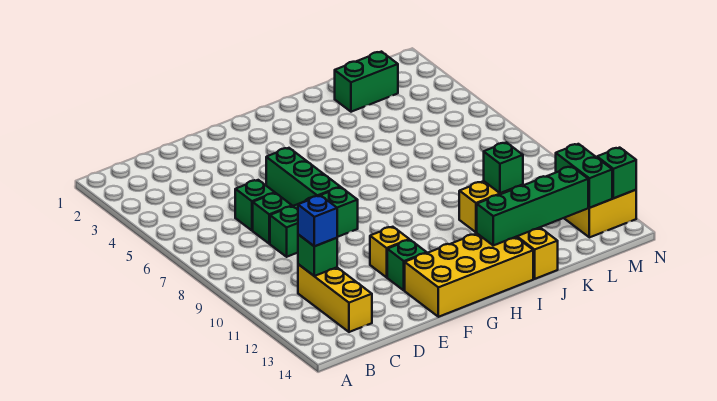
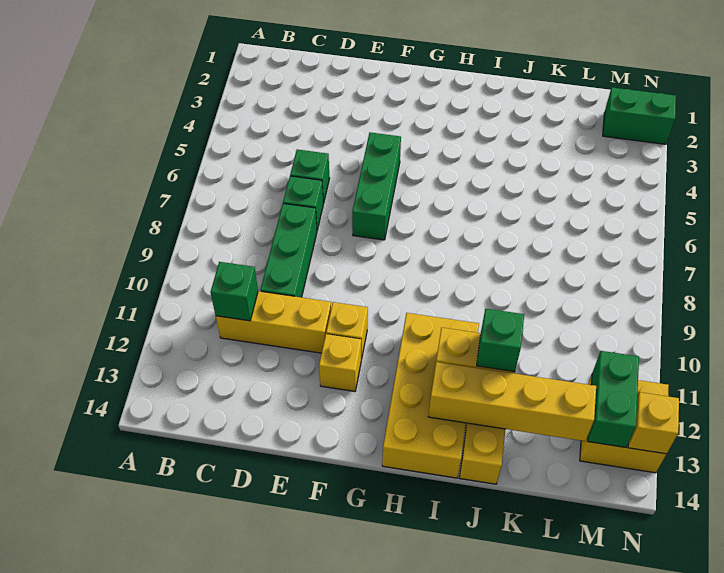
yellow brick C11:C13 level 1 -> yellow brick C11:E11 level 1
blue brick C11 level 3 -> none
green brick D8:F8 level 1 -> green brick D8:D10 level 1
green brick F12 level 1 -> yellow brick F12 level 1
yellow brick F13:I14 level 1 -> yellow brick H11:I14 level 1
green brick I13:L13 level 2 -> yellow brick I13:L13 level 2
green brick K2:L2 level 1 -> green brick M2:N2 level 1
green brick N13 level 2 -> yellow brick N13 level 2

